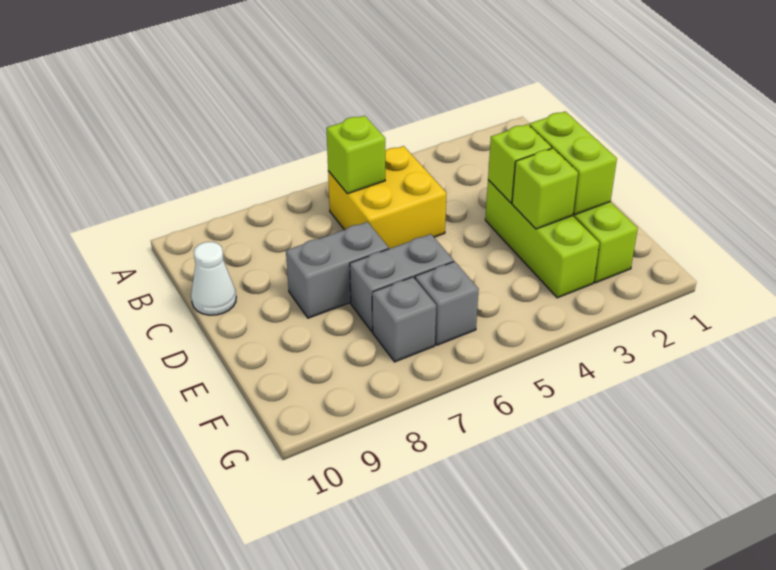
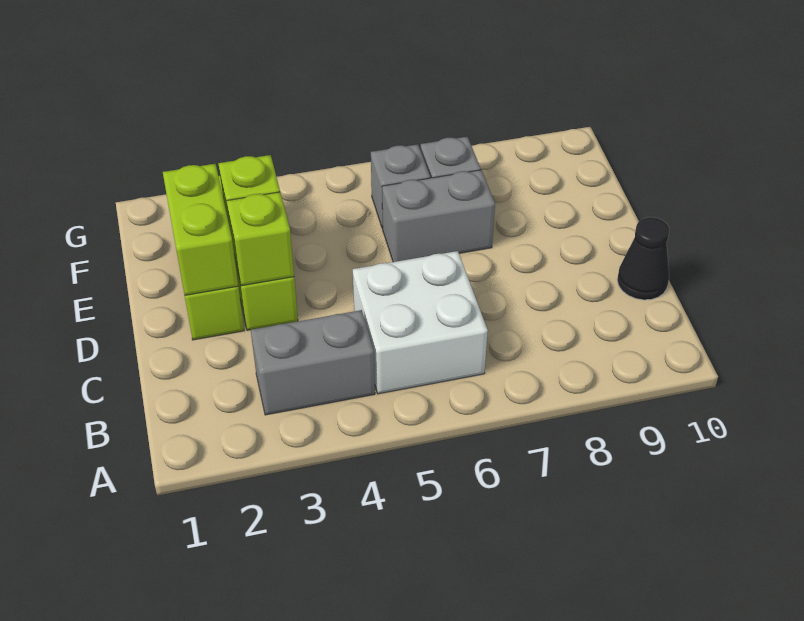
yellow brick B5:C6 level 1 -> white brick B5:C6 level 1
lime brick B6 level 2 -> none
white cone C10 level 1 -> black cone C10 level 1
grey brick D7:D8 level 1 -> grey brick B3:B4 level 1

